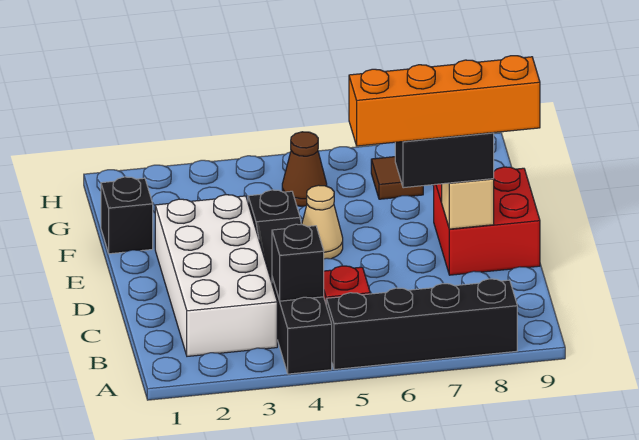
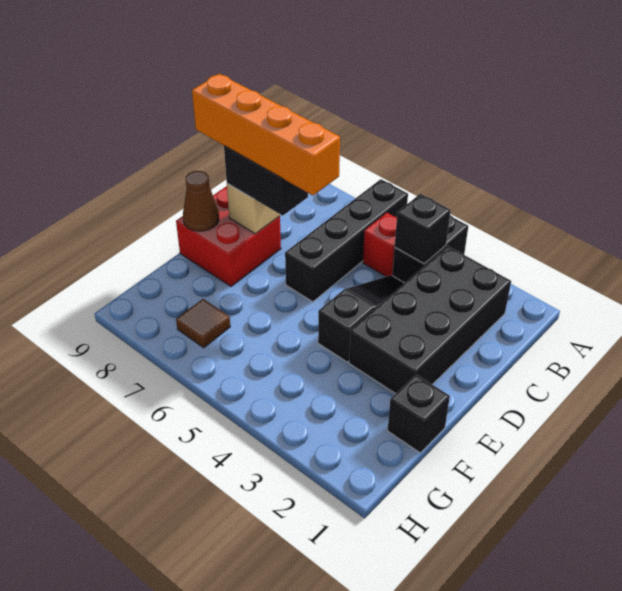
black brick A5:A8 level 1 -> black brick A6:D6 level 1
white brick B2:E3 level 1 -> black brick B2:E3 level 1
tan cone E5 level 1 -> none
brown cone G5 level 1 -> brown cone E9 level 2

